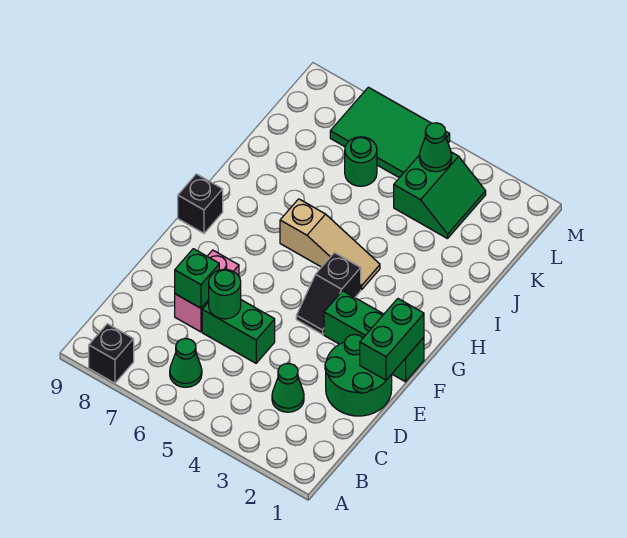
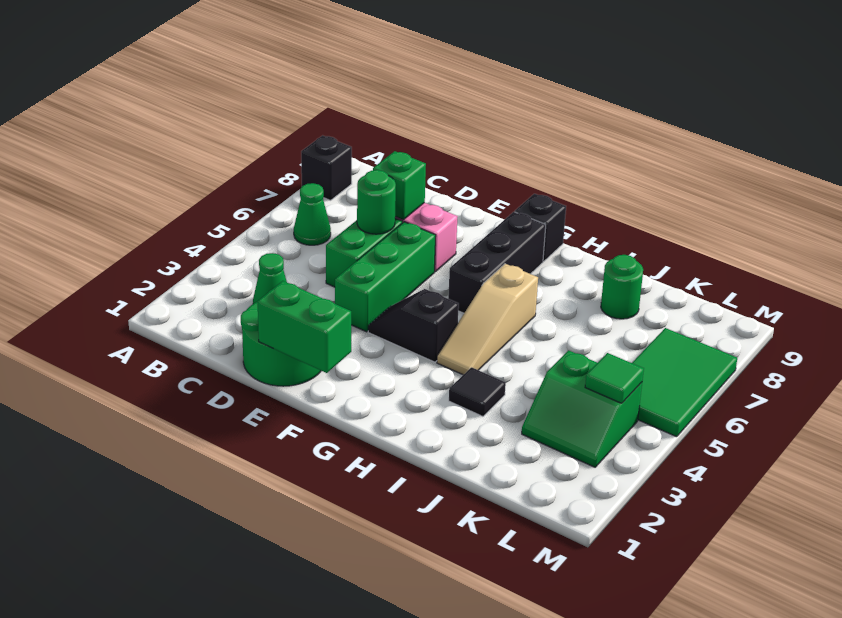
green brick F1:F3 level 1 -> green brick E4:E6 level 1
none -> black brick G6:G8 level 1
none -> black tile I3 level 1
green round brick K6 level 1 -> green round brick J8 level 1
green cone L4 level 2 -> green tile L4 level 2

